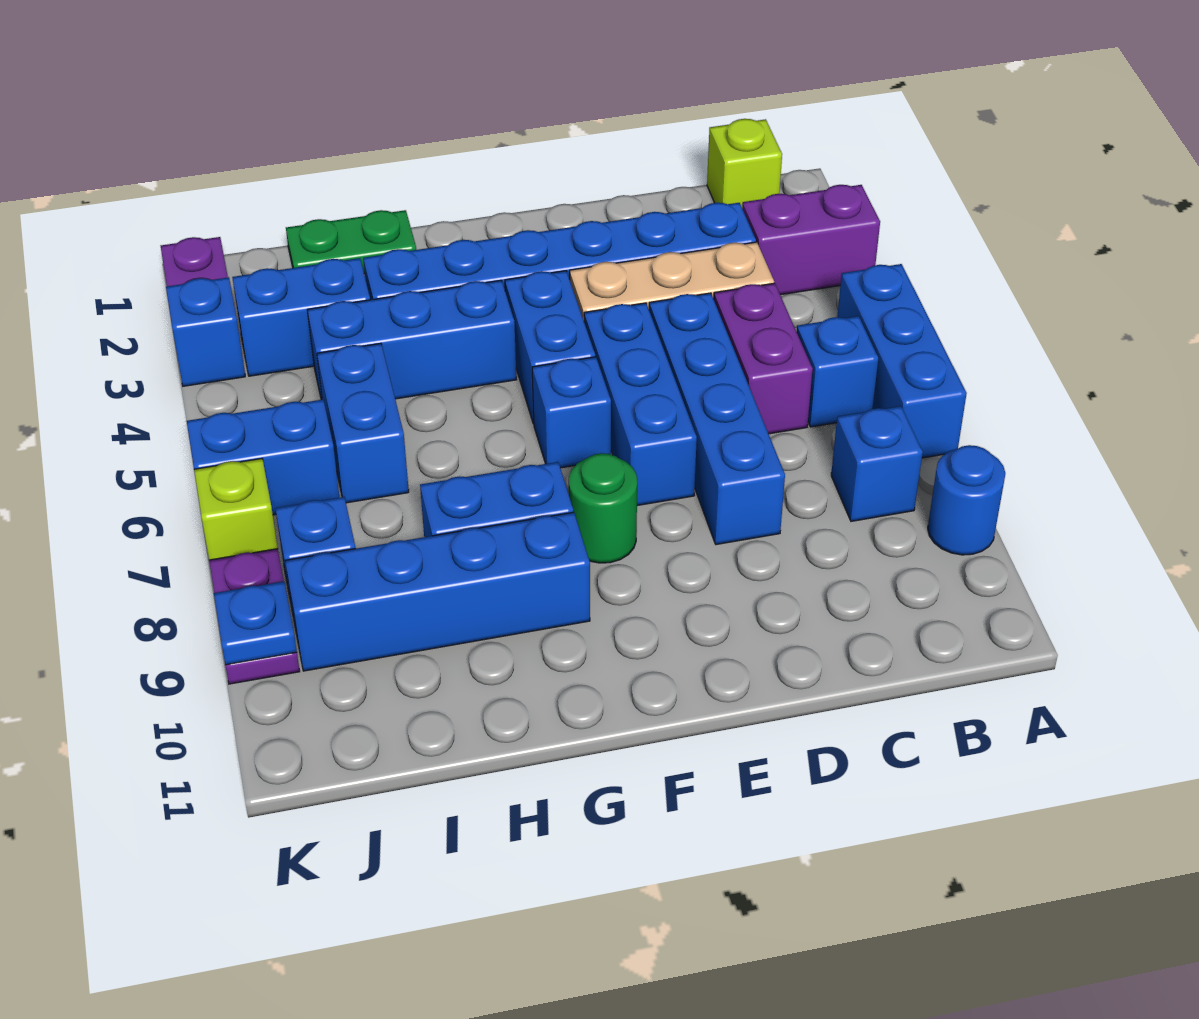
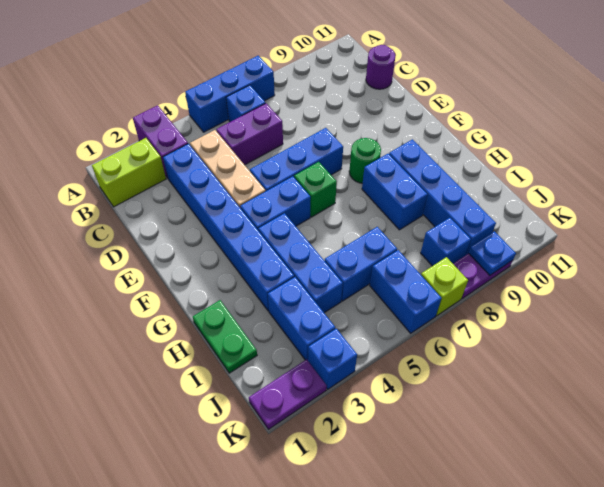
blue round brick A9 level 1 -> none
lime brick B1 level 1 -> lime brick B1:B2 level 1
blue brick B8 level 1 -> none
none -> purple round brick C11 level 1
blue brick D5:D8 level 1 -> none
blue brick F6 level 1 -> green brick F6 level 1

